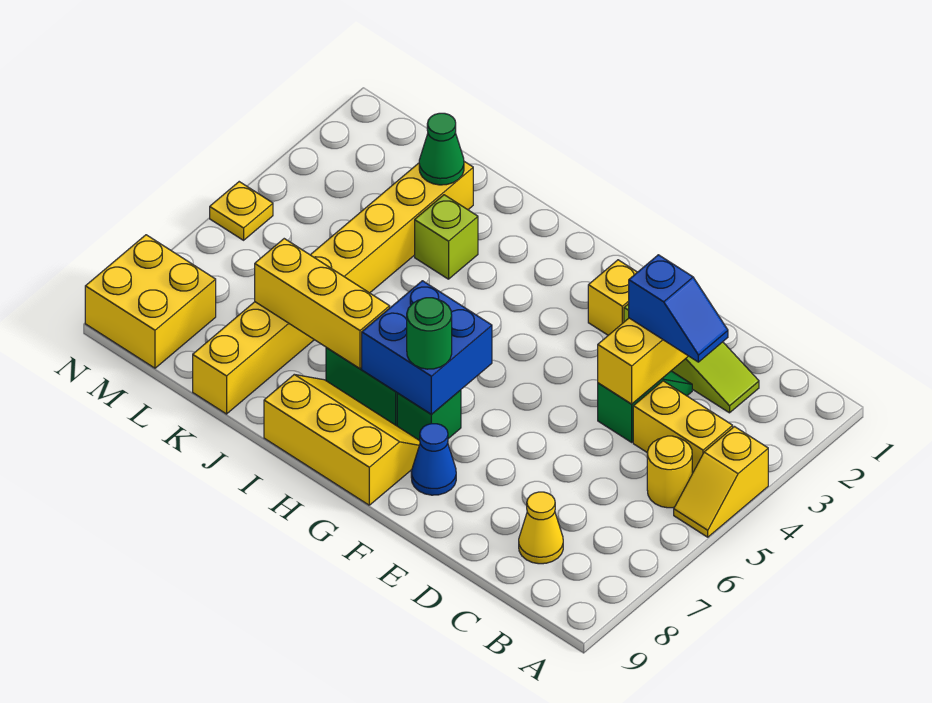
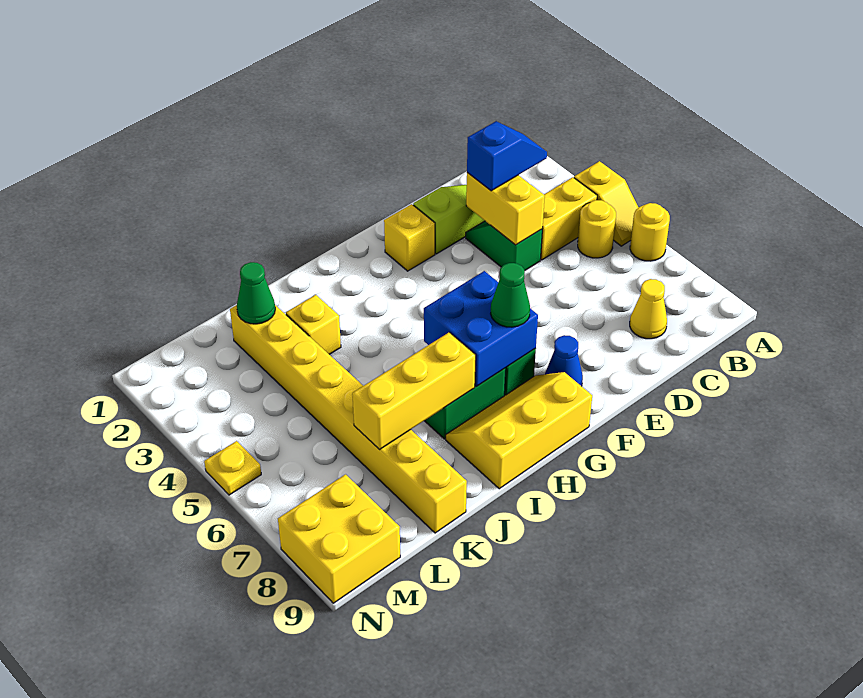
none -> yellow round brick A6 level 1
green round brick G7 level 3 -> green cone G7 level 3
lime brick J3 level 1 -> yellow brick J3 level 1

